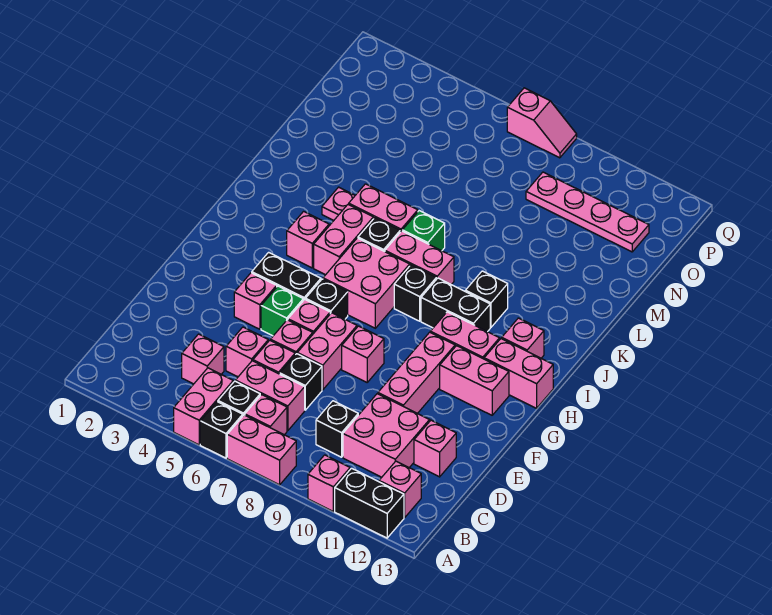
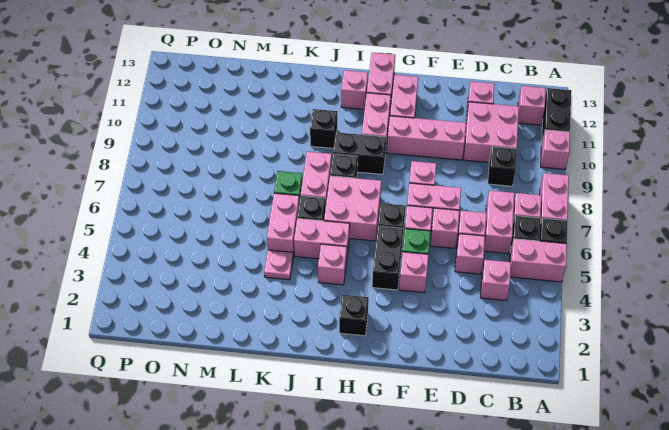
black brick D7 level 1 -> black brick H2 level 1
black brick I9:I10 level 1 -> black brick H9:I9 level 1
pink plate O9:O12 level 1 -> none
pink slope Q7:Q8 level 1 top 7 -> none

